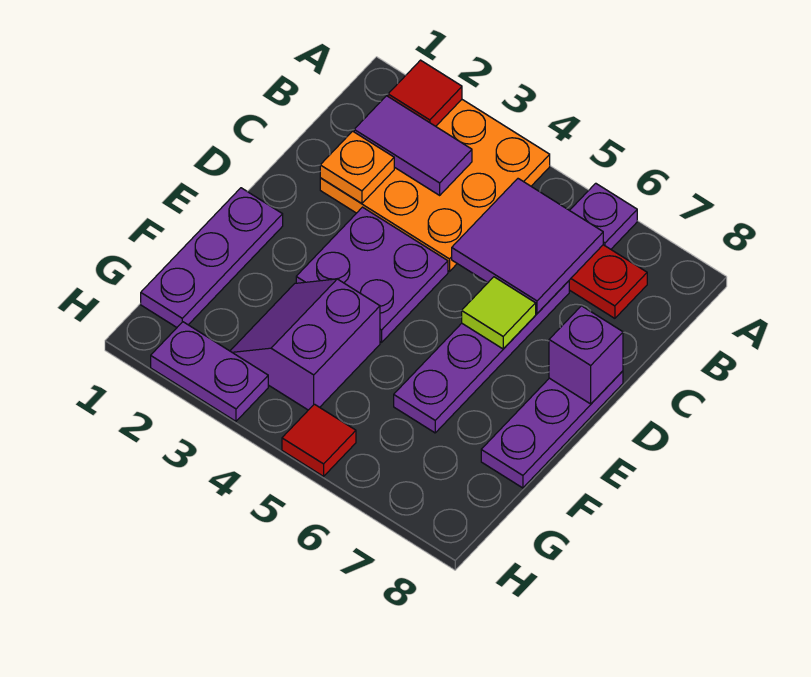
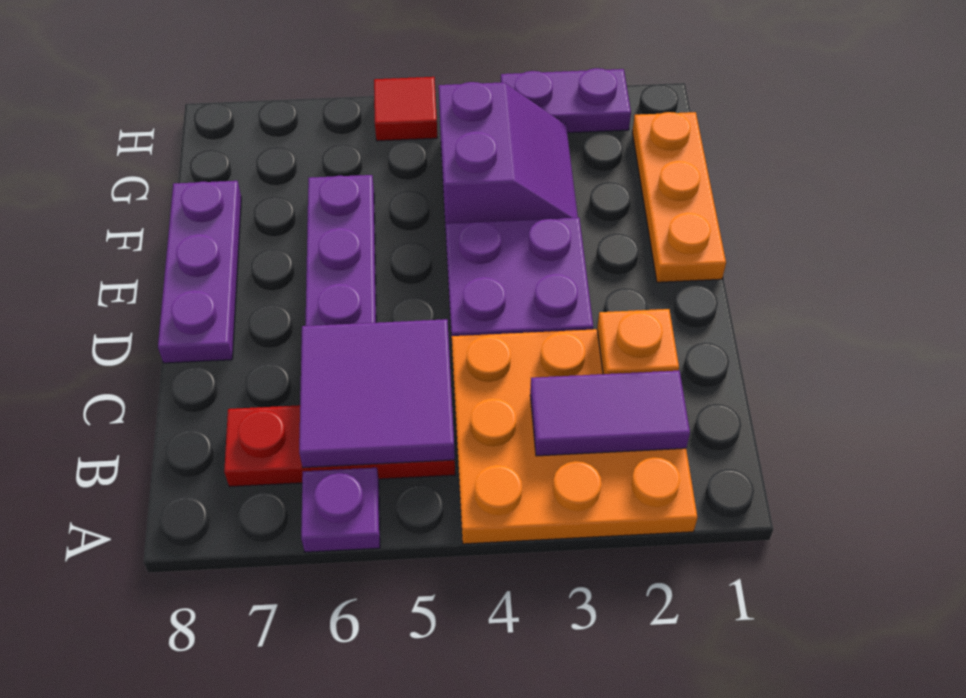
red tile A2 level 2 -> none
lime tile D6 level 2 -> none
purple brick D8 level 2 -> none
purple plate E1:G1 level 1 -> orange plate E1:G1 level 1

